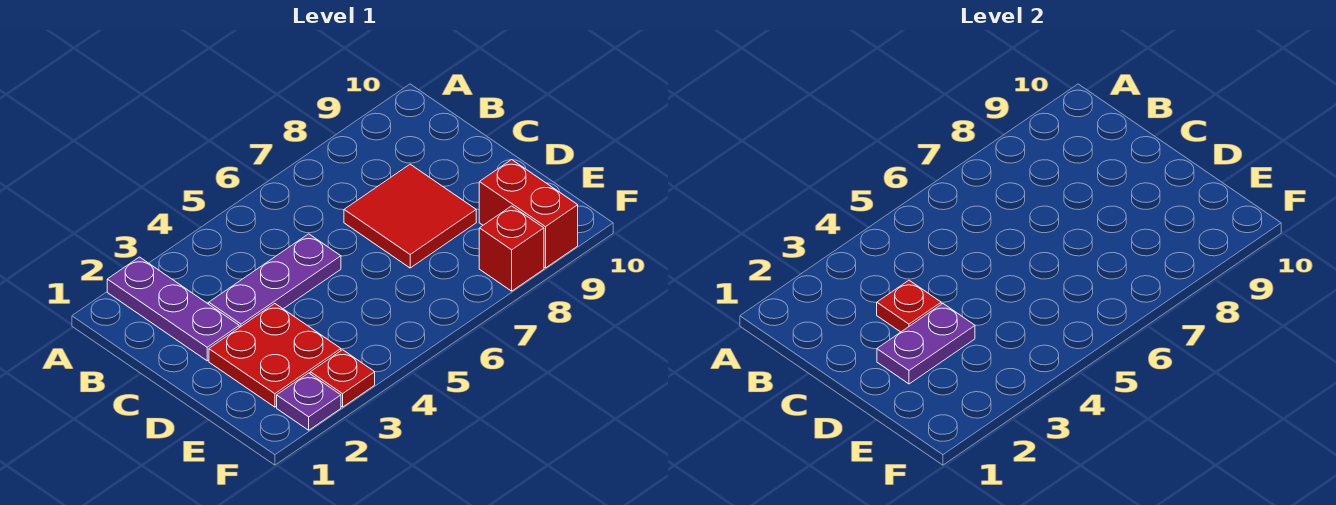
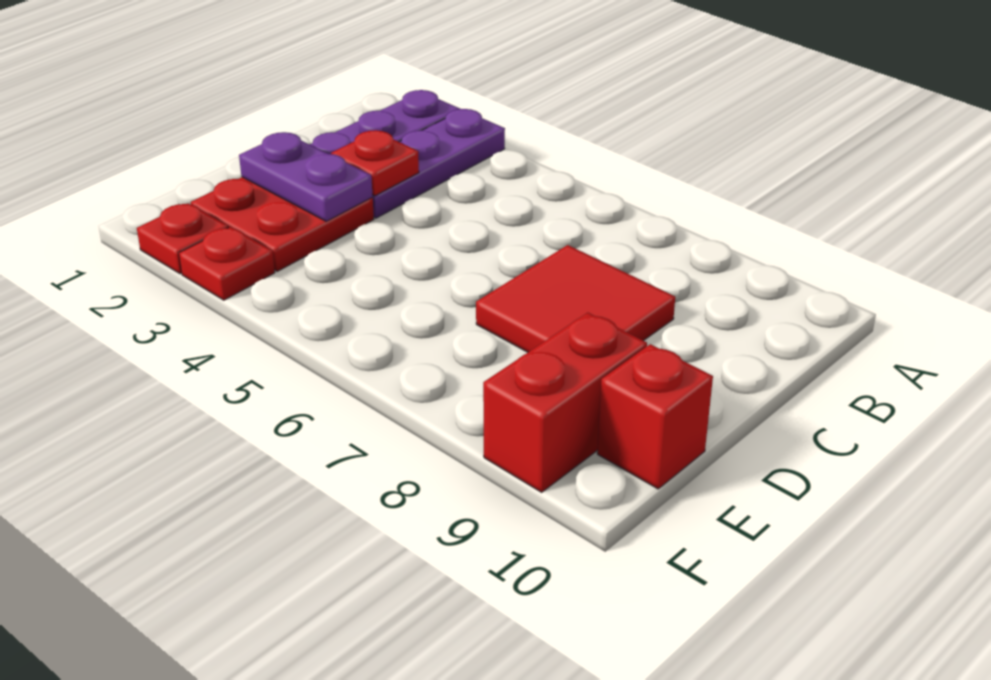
purple plate C3:C5 level 1 -> purple plate A3:C3 level 1
purple plate F2 level 1 -> red plate F2 level 1
red brick F8 level 1 -> red brick E10 level 1

